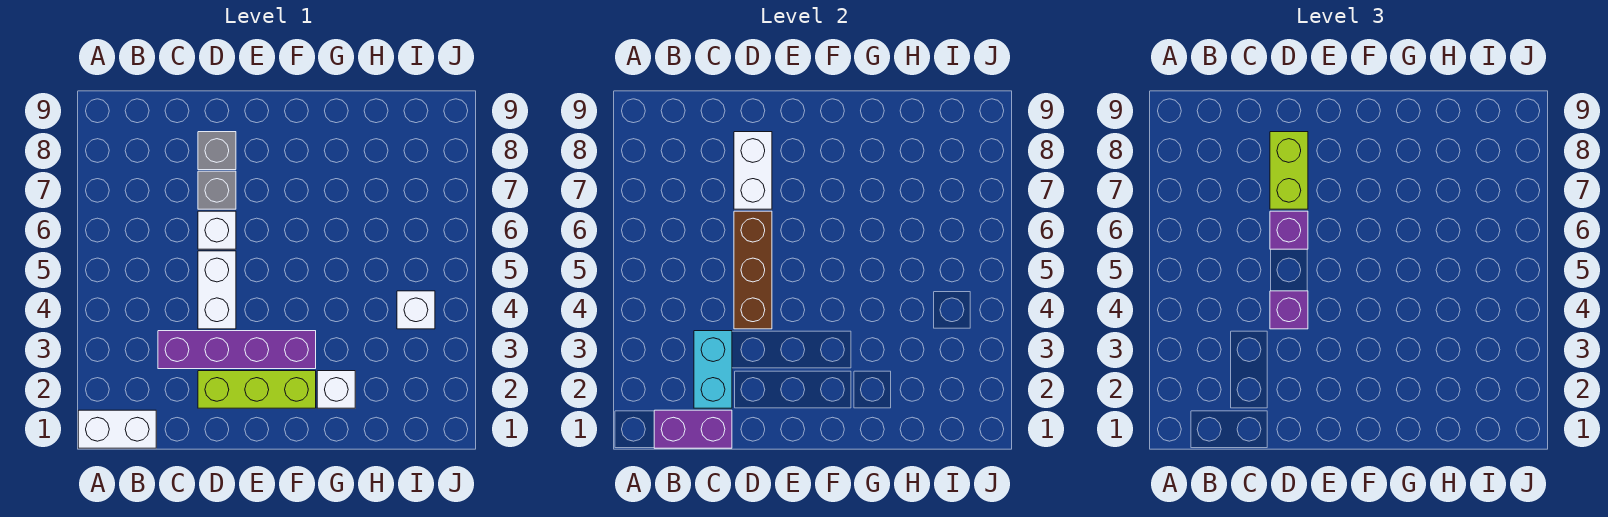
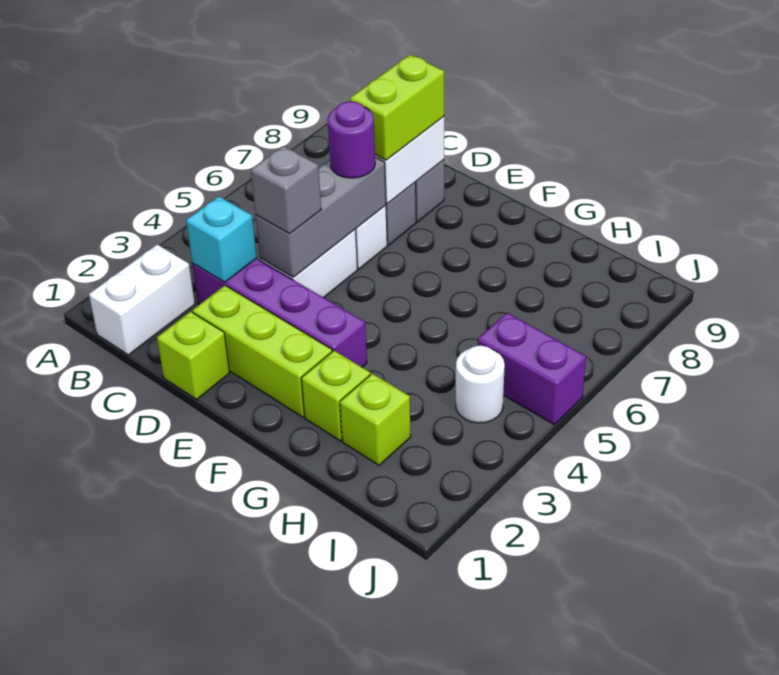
white brick A1:B1 level 1 -> white brick B1:B2 level 1
purple brick B1:C1 level 2 -> purple brick I5:J5 level 1
cyan brick C2:C3 level 2 -> cyan brick C3 level 2
none -> lime brick D1 level 1
brown brick D4:D6 level 2 -> grey brick D4:D6 level 2
purple brick D4 level 3 -> grey brick D4 level 3
purple brick D6 level 3 -> purple round brick D6 level 3
white brick G2 level 1 -> lime brick G2 level 1
none -> lime brick H2 level 1
white brick I4 level 1 -> white round brick I4 level 1

